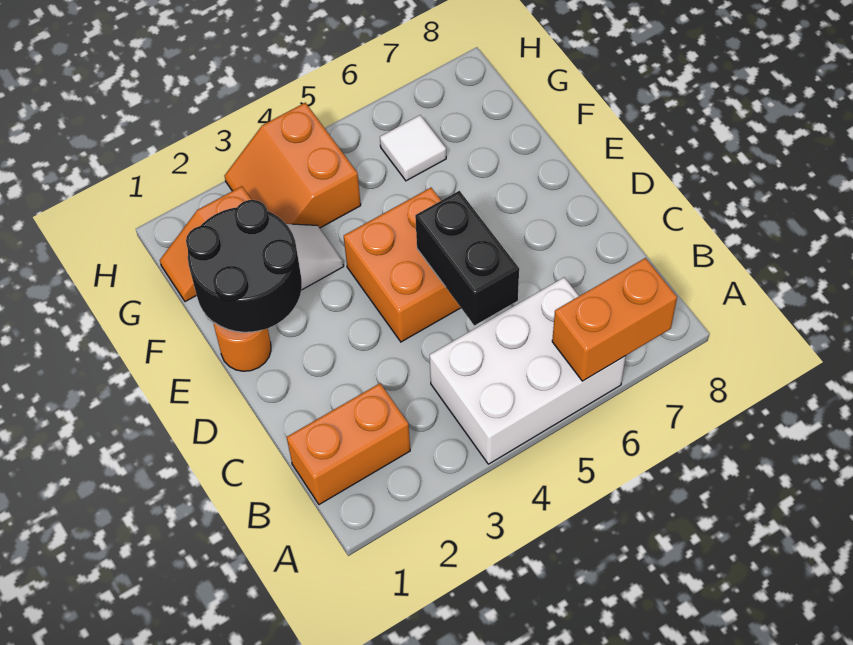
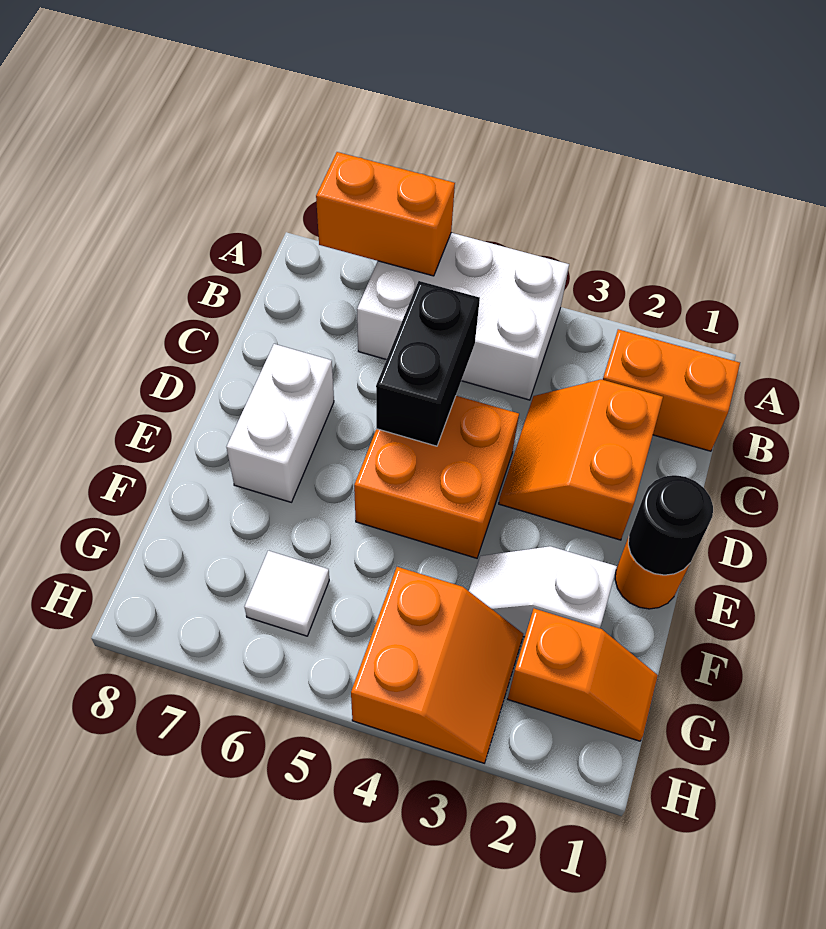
none -> orange slope C2:D3 level 1 top 2
none -> white brick D7:E7 level 1
black round brick E1:F2 level 2 -> black round brick E1 level 2

